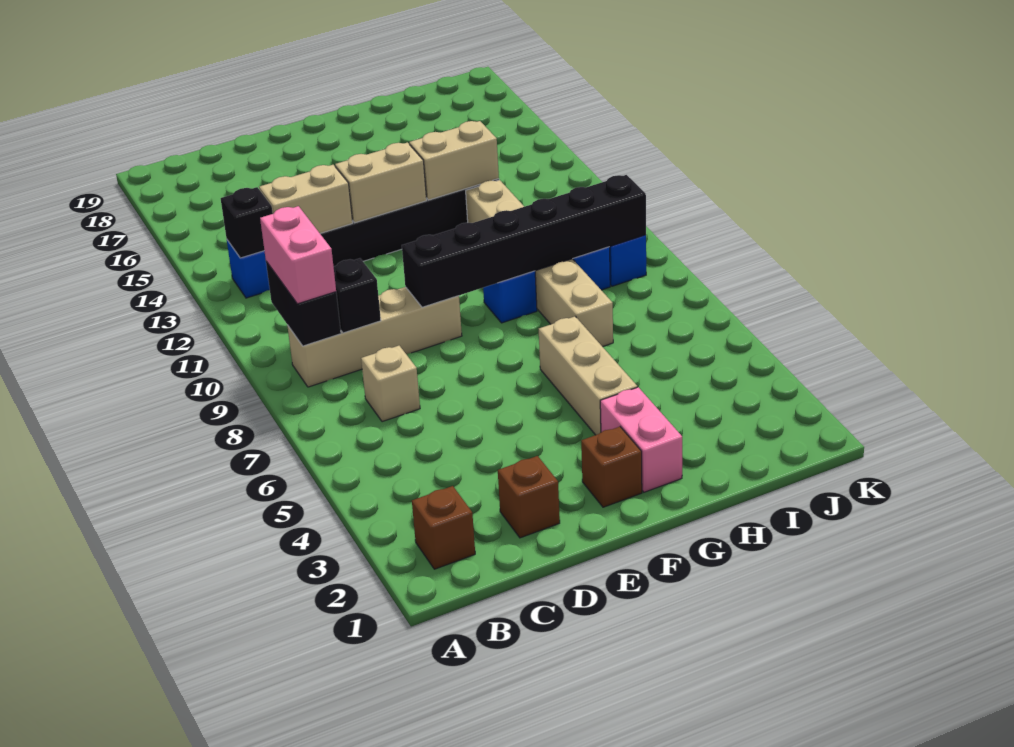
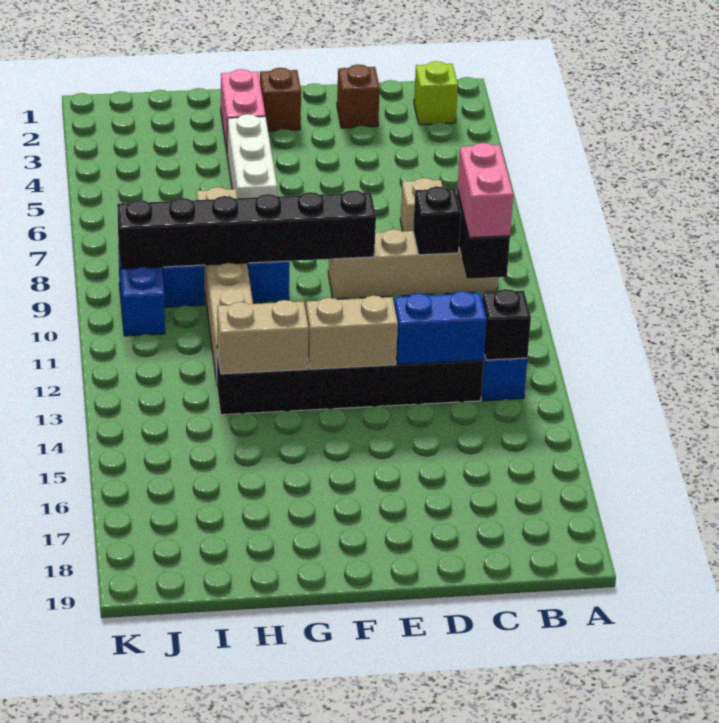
brown brick B2 level 1 -> lime brick B2 level 1
tan brick C13:D13 level 2 -> blue brick C13:D13 level 2
tan brick G4:G6 level 1 -> white brick G4:G6 level 1

